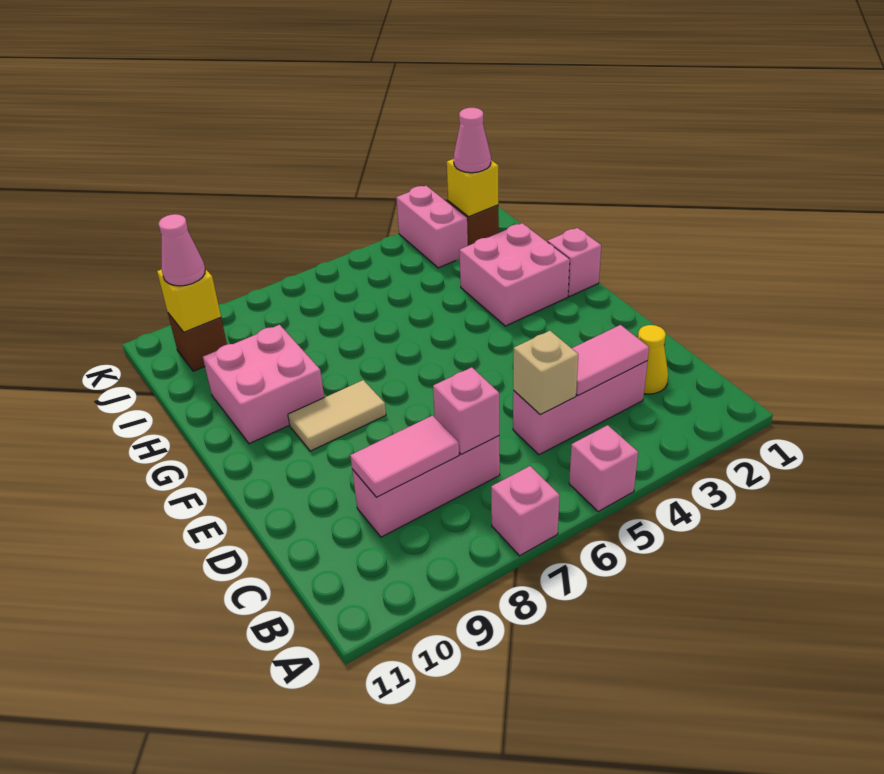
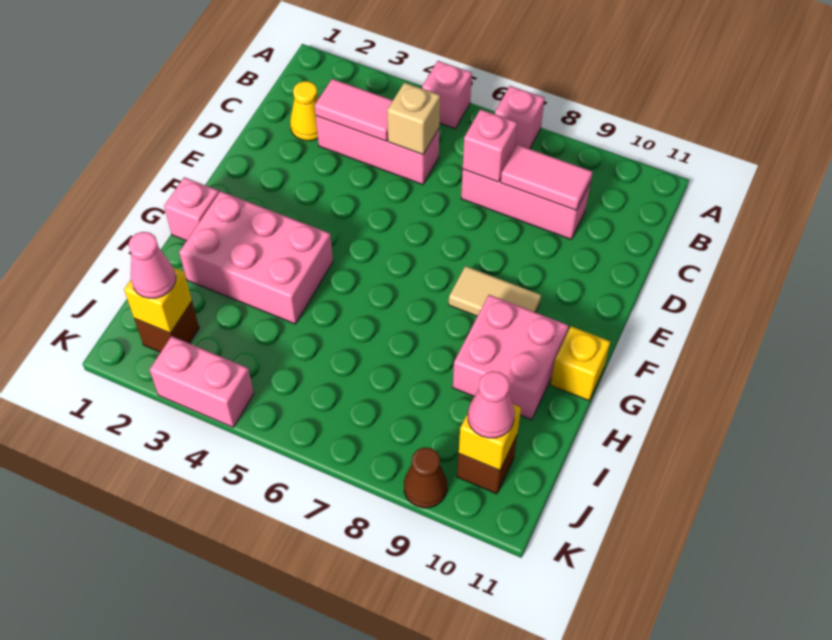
pink brick G2:H3 level 1 -> pink brick G2:H4 level 1
none -> yellow brick G11 level 1
pink brick J3:K3 level 1 -> pink brick K3:K4 level 1
none -> brown cone K9 level 1

